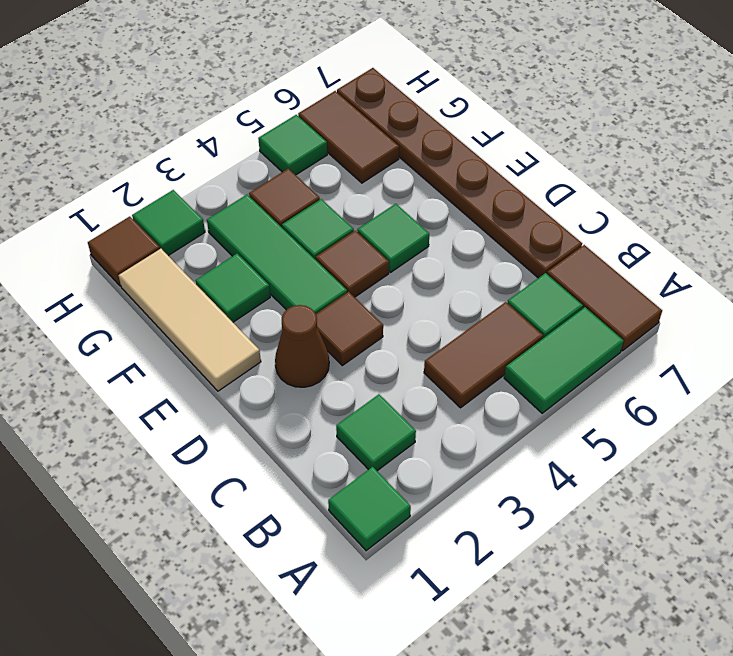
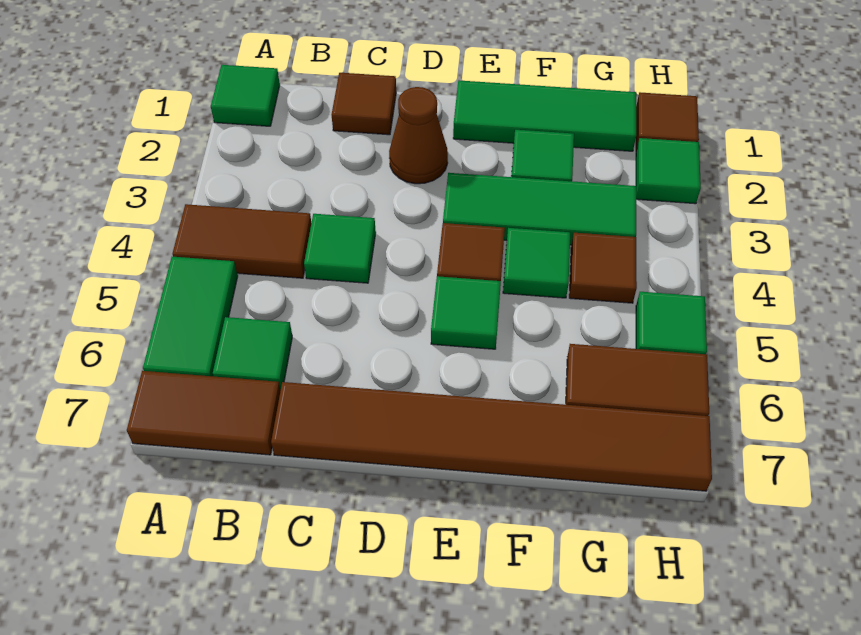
green tile B2 level 1 -> green tile C4 level 1
brown tile B4:B5 level 1 -> brown tile A4:B4 level 1
brown plate C7:H7 level 1 -> brown tile C7:H7 level 1
brown tile D3 level 1 -> brown tile C1 level 1
tan tile E1:G1 level 1 -> green tile E1:G1 level 1

